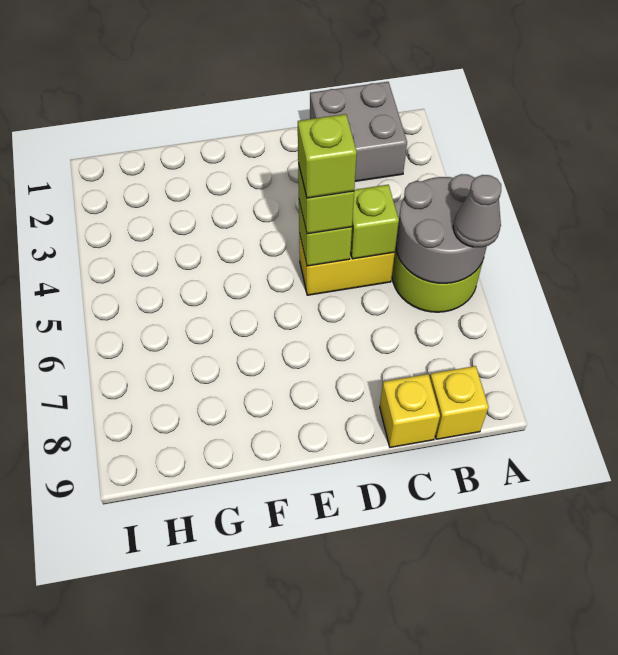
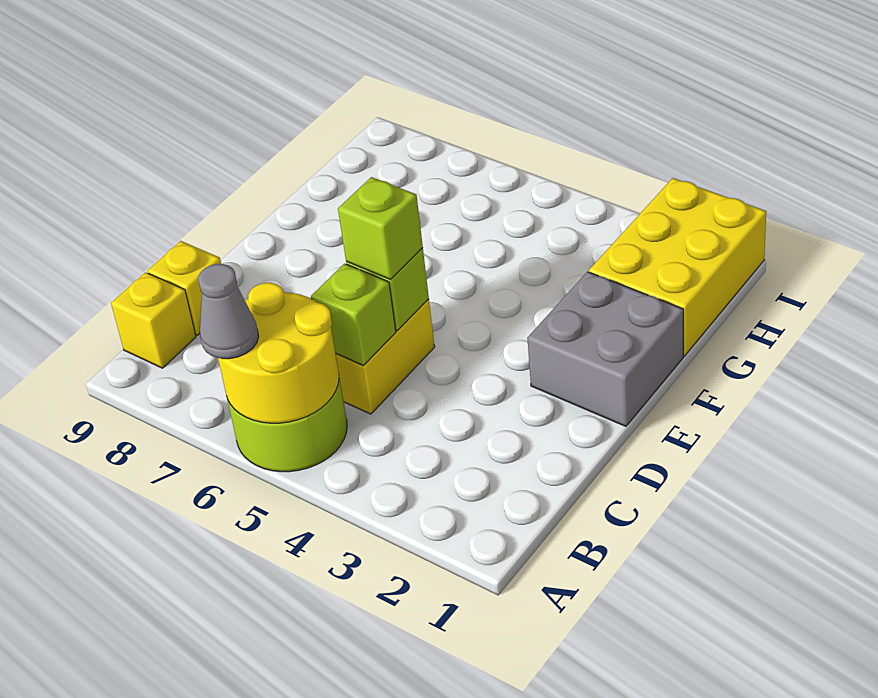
grey round brick A5:B6 level 2 -> yellow round brick A5:B6 level 2
grey brick B1:C2 level 1 -> grey brick E1:F2 level 1
lime brick D5 level 4 -> none
none -> yellow brick G1:I2 level 1

